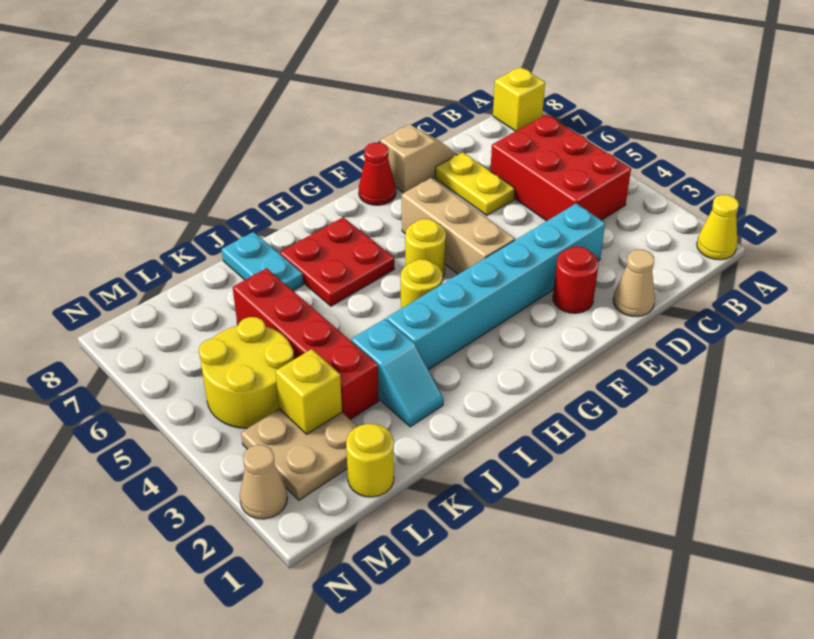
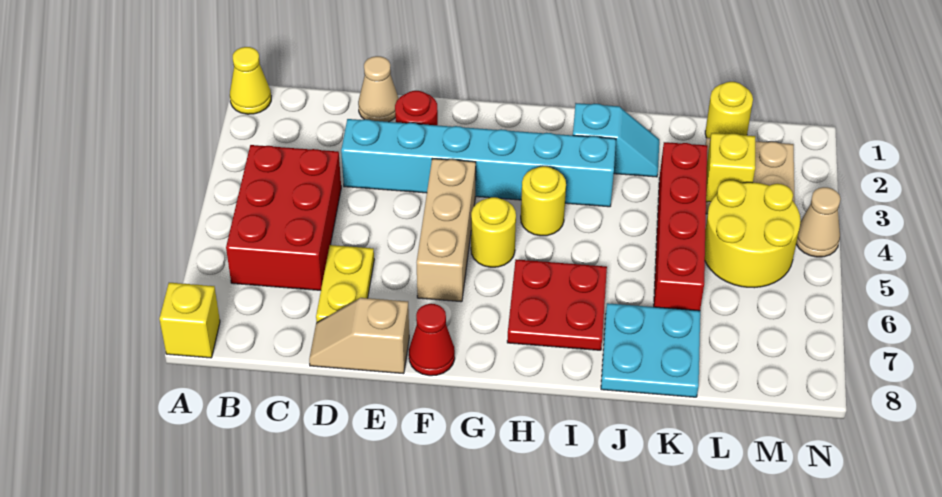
cyan slope J2:J3 level 1 top 3 -> cyan slope I2:J2 level 1 top I
cyan plate J7:J8 level 1 -> cyan plate J7:K8 level 1
tan cone N2 level 1 -> tan cone N4 level 1

